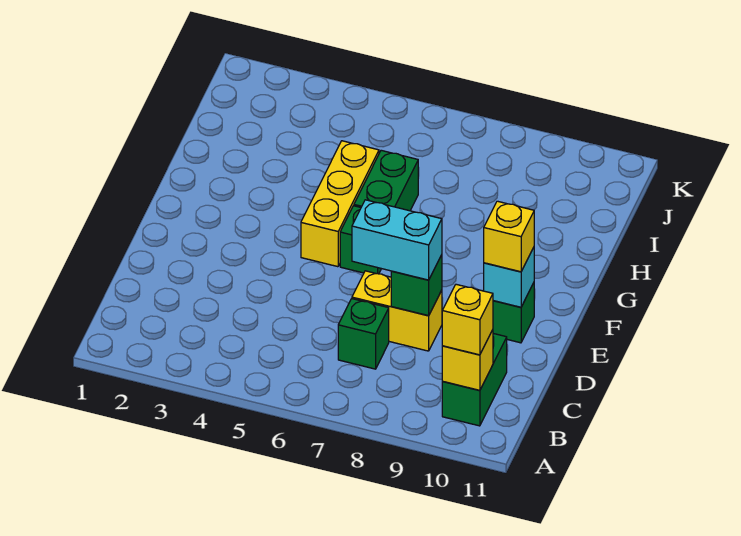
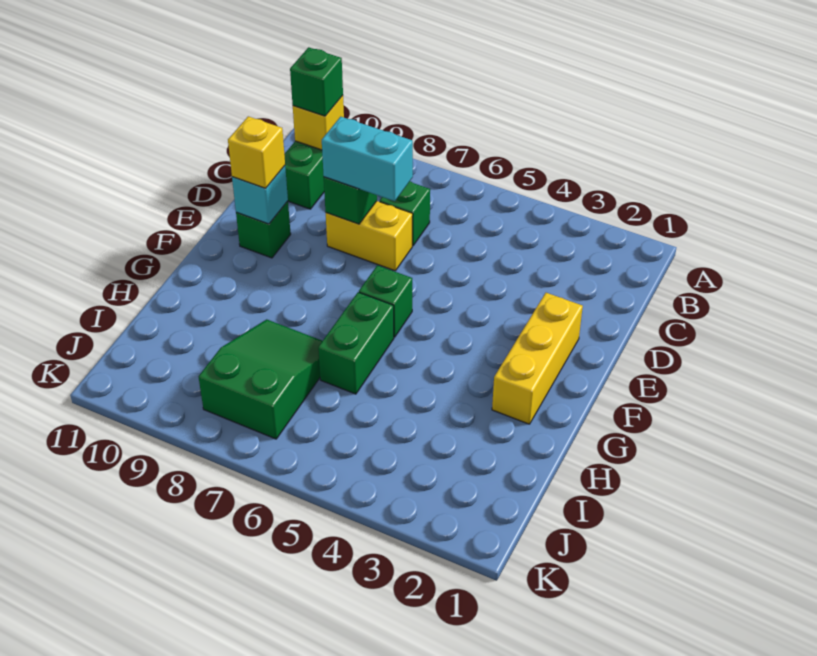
yellow brick B10 level 3 -> green brick B10 level 3
yellow brick F5:H5 level 1 -> yellow brick E2:G2 level 1
none -> green slope H7:J8 level 1 top J

